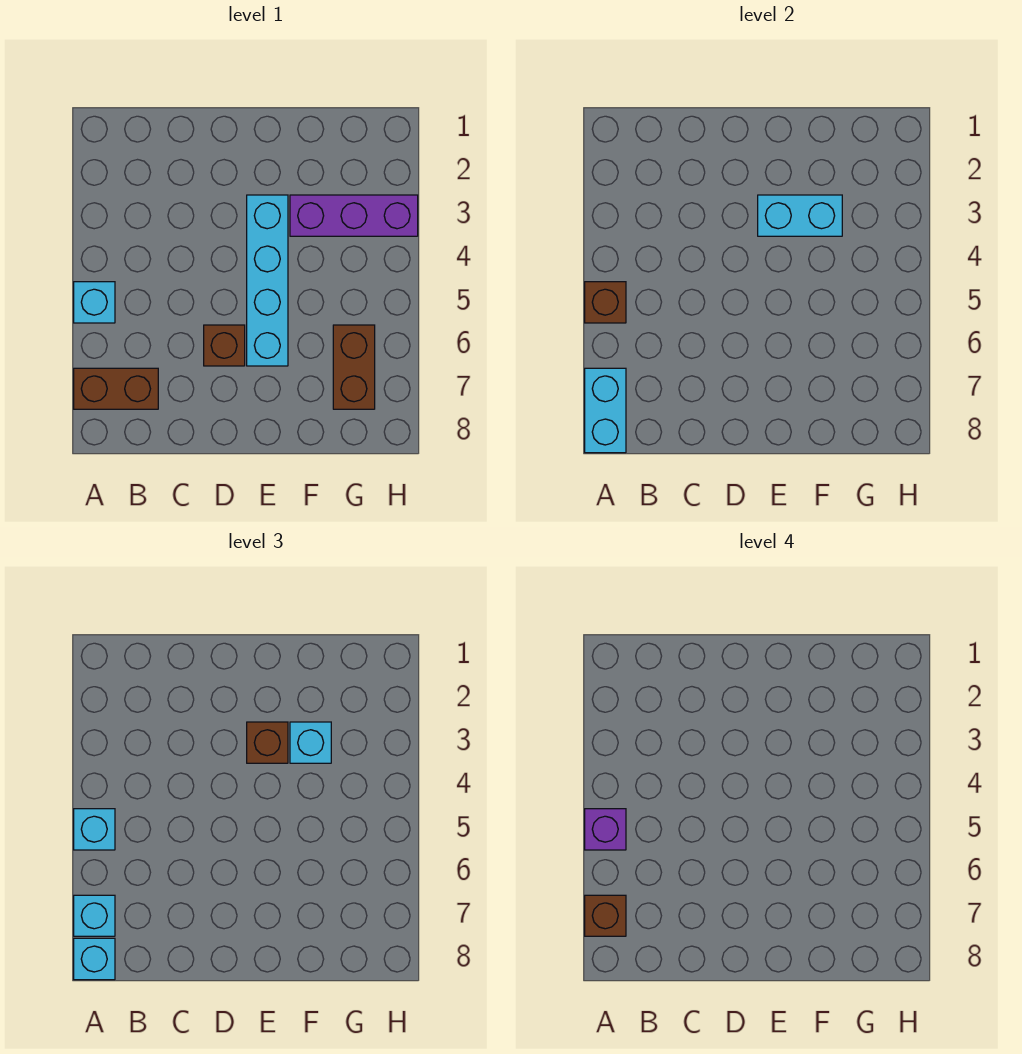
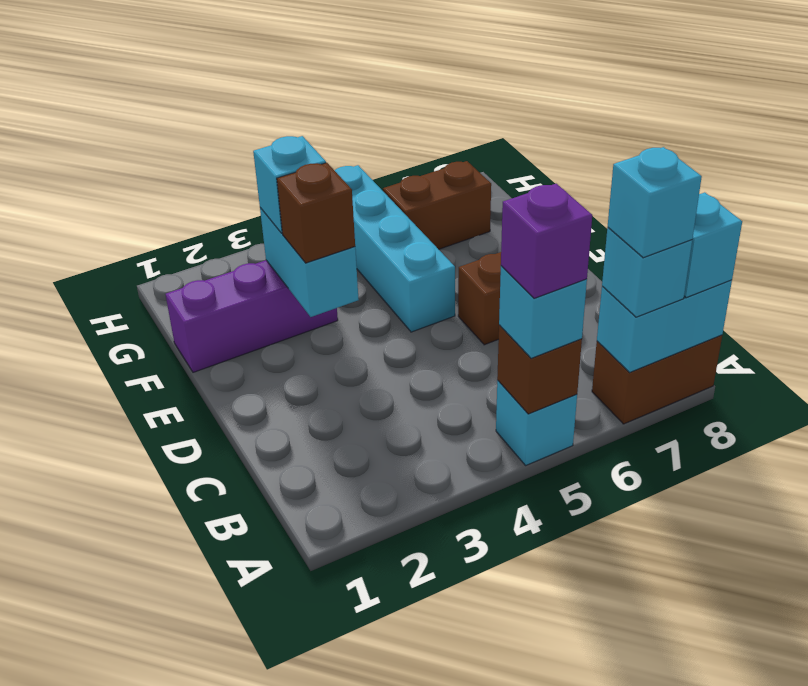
brown brick A7:B7 level 1 -> brown brick A7:A8 level 1
brown brick A7 level 4 -> cyan brick A7 level 4
cyan brick E3:E6 level 1 -> cyan brick E5:H5 level 1
purple brick F3:H3 level 1 -> purple brick F1:F3 level 1

